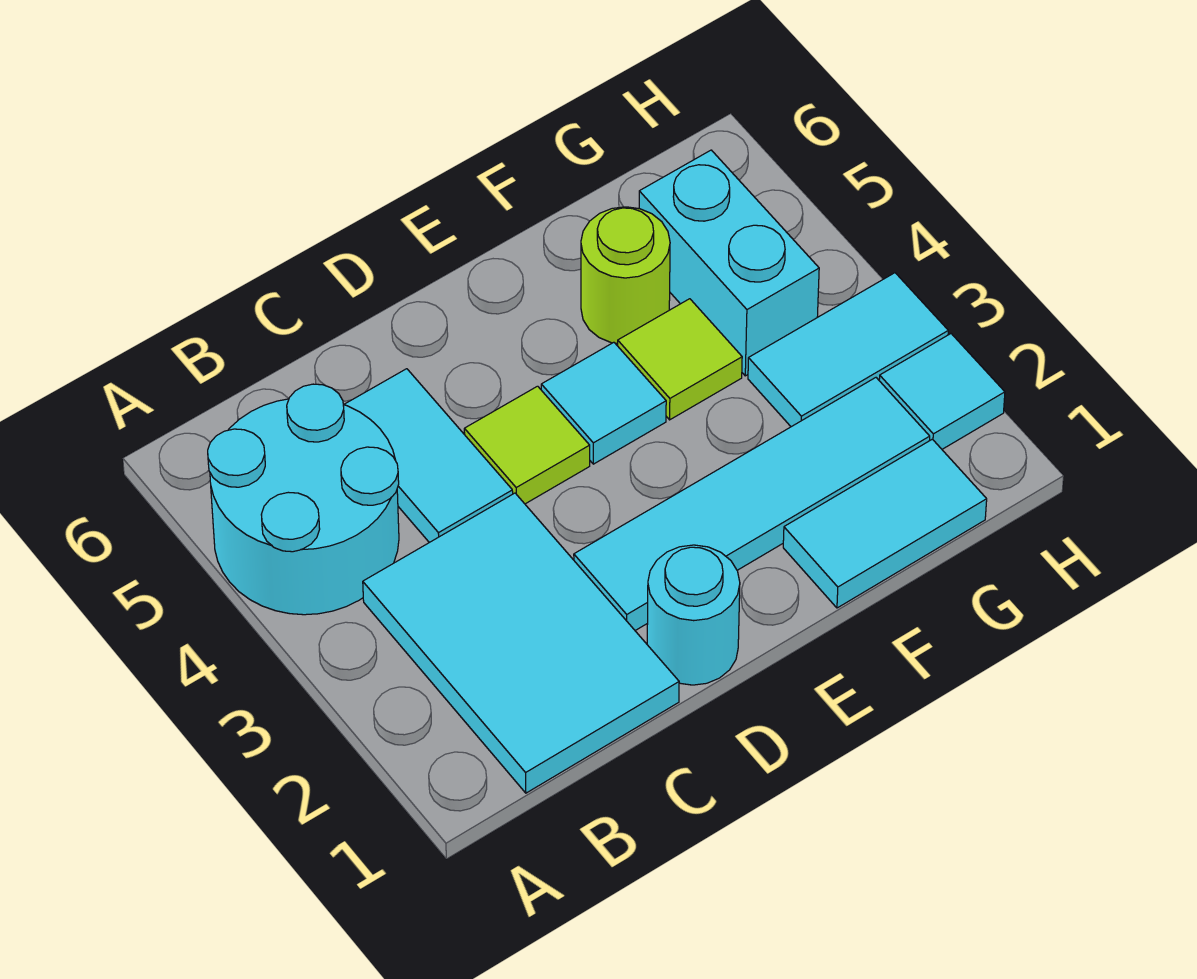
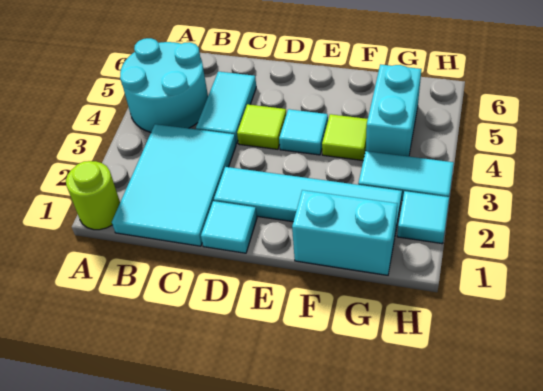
cyan round brick D1 level 1 -> cyan tile D1 level 1
cyan tile F1:G1 level 1 -> cyan brick F1:G1 level 1
lime round brick F5 level 1 -> lime round brick A1 level 1

